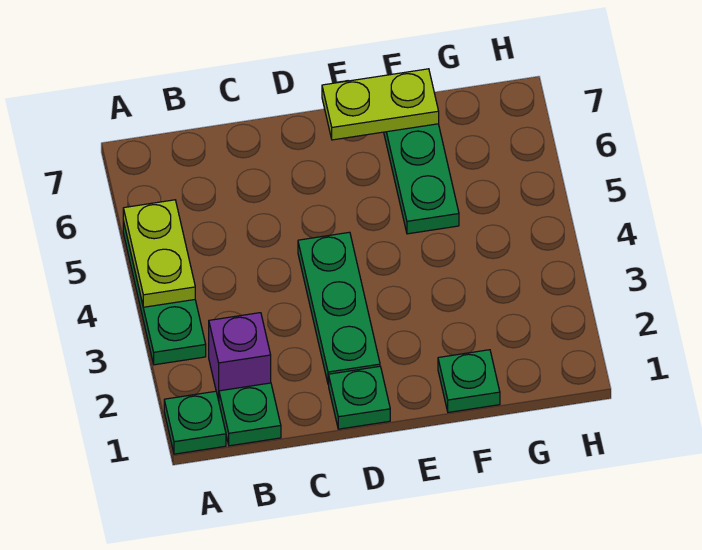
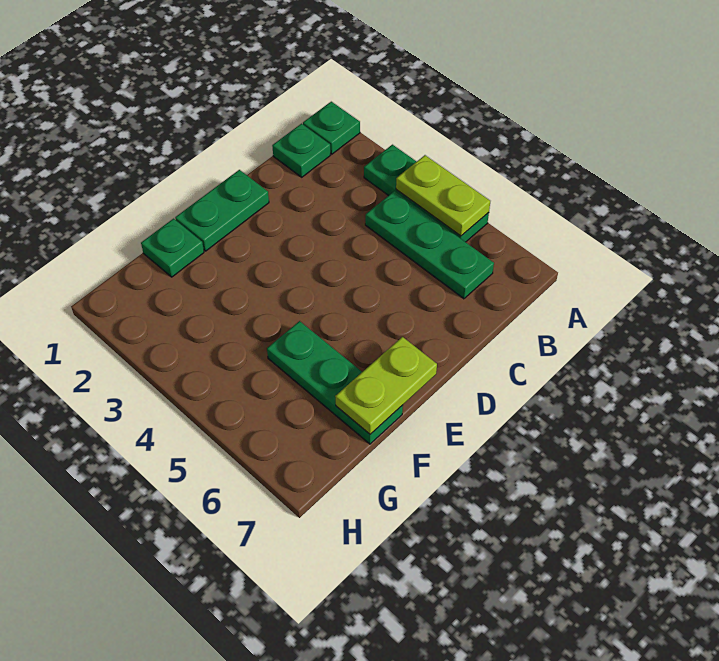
purple brick B2 level 1 -> none
green plate D1 level 1 -> green plate D1:E1 level 1
green plate D2:D4 level 1 -> green plate B4:B6 level 1

